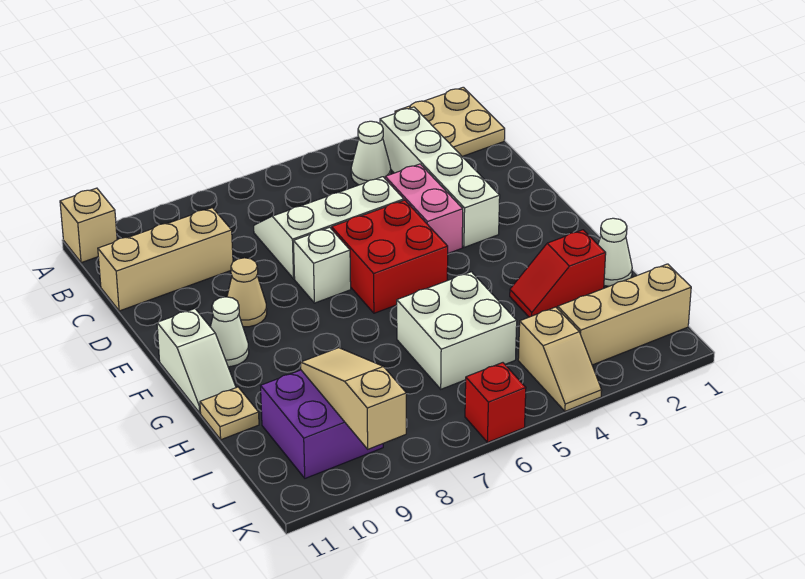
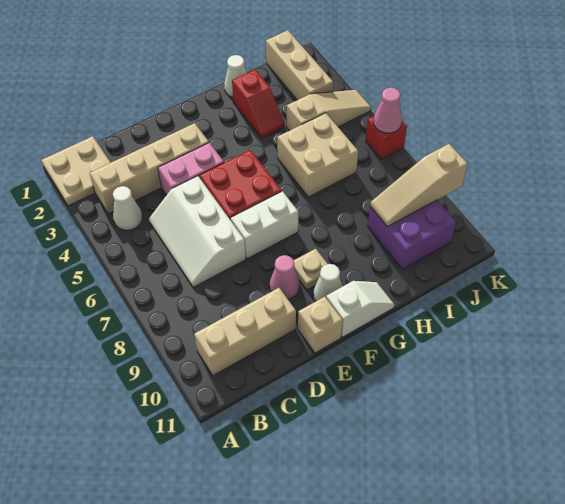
tan brick A11 level 1 -> tan brick E11 level 1
white brick B3:E3 level 1 -> tan brick B3:E3 level 1
tan brick C9:C11 level 1 -> tan brick B10:D10 level 1
white brick E7 level 1 -> white brick E7:F7 level 1
tan cone E9 level 1 -> pink cone E9 level 1
white brick H5:I6 level 1 -> tan brick H5:I6 level 1
tan plate H11 level 1 -> tan plate F9 level 1
tan slope J4:K4 level 1 top J -> tan slope I4:K4 level 1 top I
none -> pink cone K6 level 2

